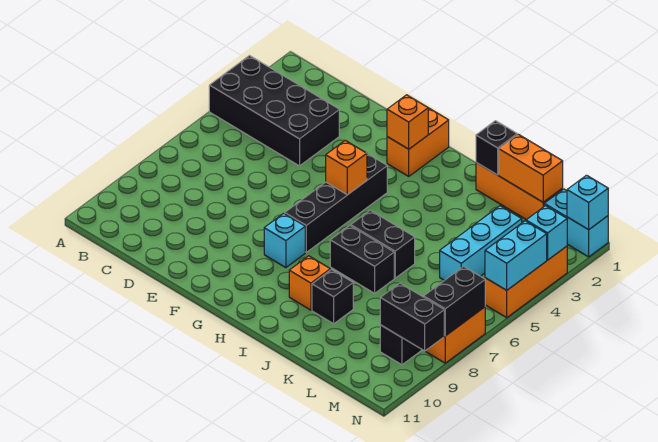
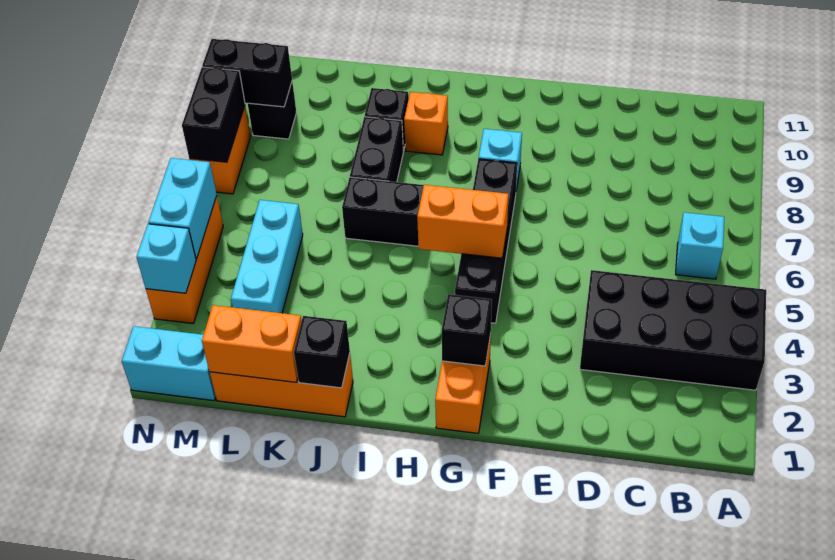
orange brick G2 level 2 -> black brick G2 level 2
orange brick G5 level 2 -> orange brick G5:H5 level 2
black brick I7:J7 level 1 -> black brick J7:J8 level 1
cyan brick N1 level 2 -> cyan brick B6 level 1

